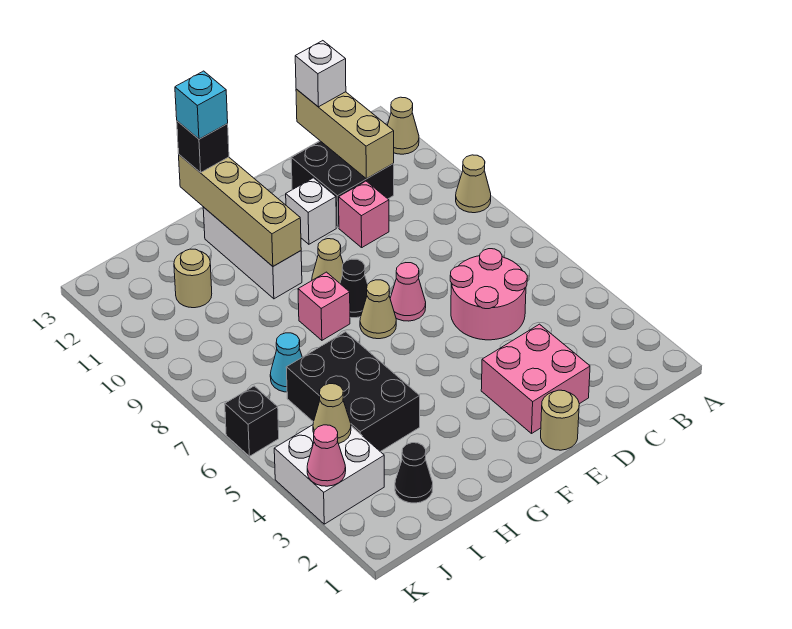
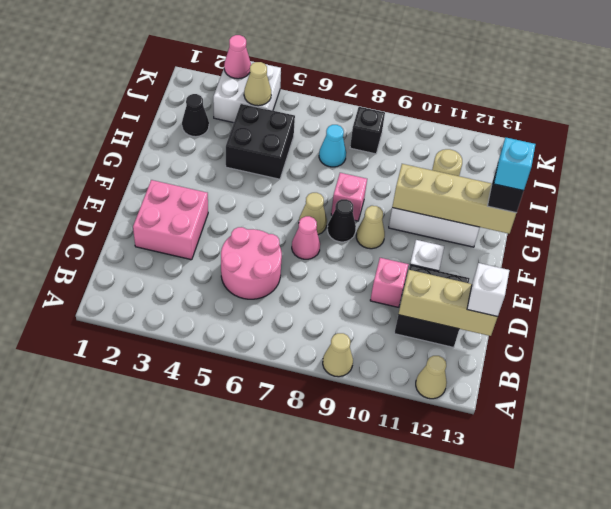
tan round brick E1 level 1 -> none
black brick H4:I6 level 1 -> black brick H4:I5 level 1
black brick K6 level 1 -> black brick J8 level 1

